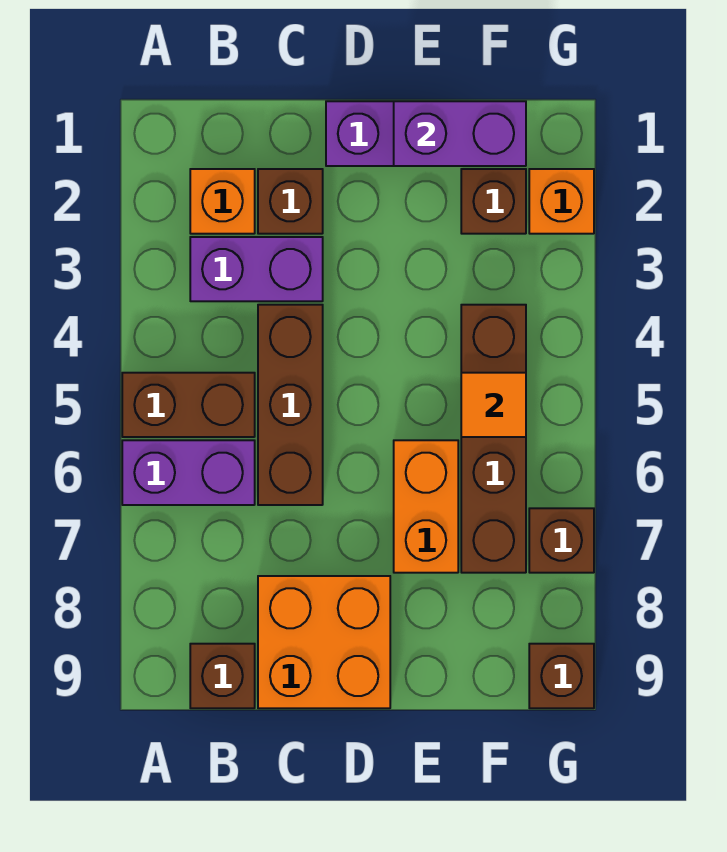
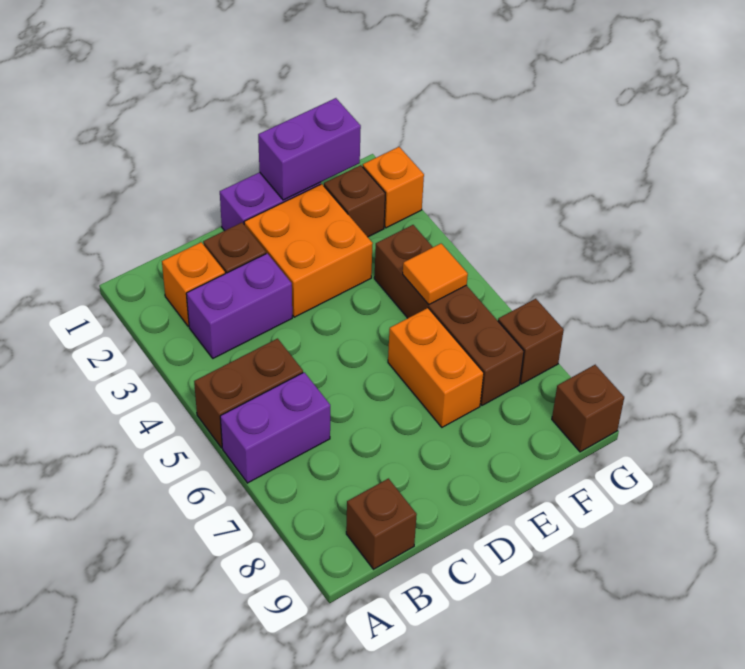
brown brick C4:C6 level 1 -> none
orange brick C8:D9 level 1 -> orange brick D2:E3 level 1

